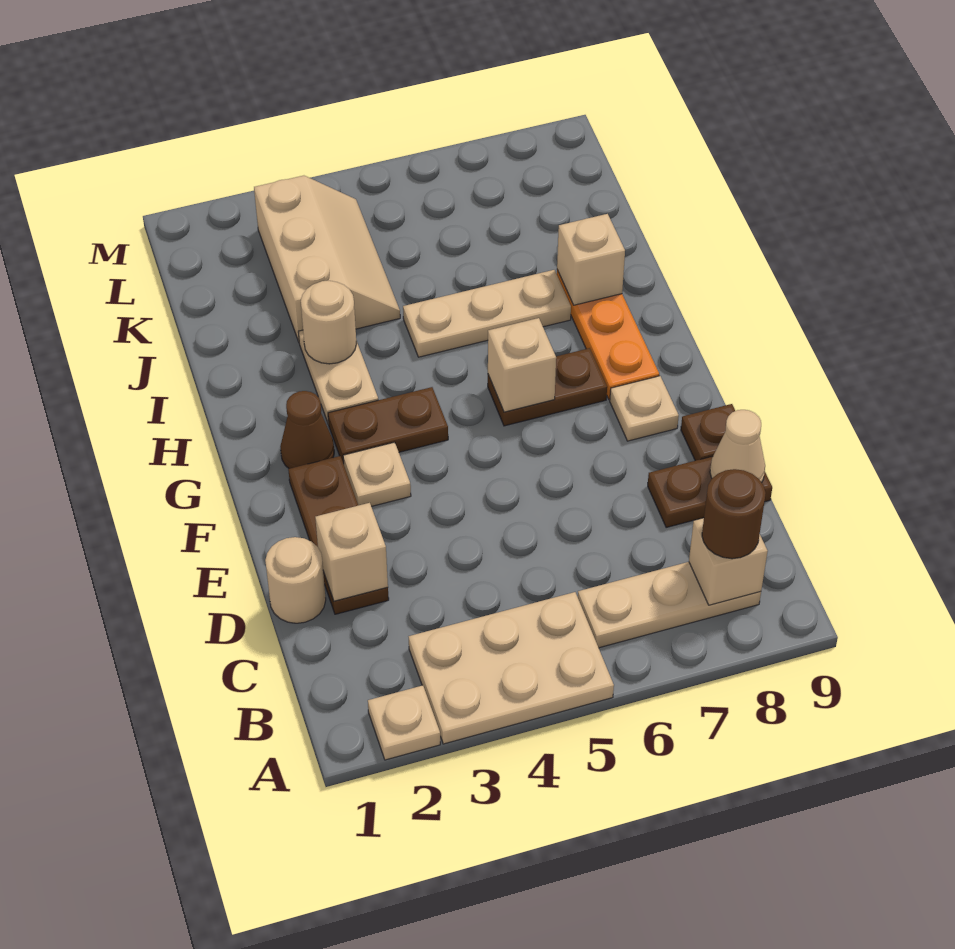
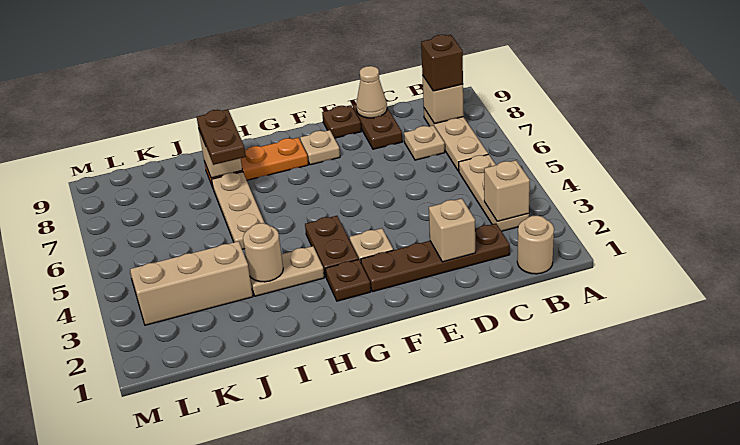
tan plate A2 level 1 -> tan plate C7 level 1
tan plate A3:B5 level 1 -> tan plate B3:B5 level 1
brown round brick B8 level 3 -> brown brick B8 level 3
tan round brick D1 level 1 -> tan round brick B1 level 1
brown plate D2:F2 level 1 -> brown plate C2:F2 level 1
brown cone G2 level 1 -> brown plate G2 level 1
brown plate G6:G7 level 1 -> brown plate I7:I8 level 3
tan brick G6 level 2 -> tan brick B3 level 2

